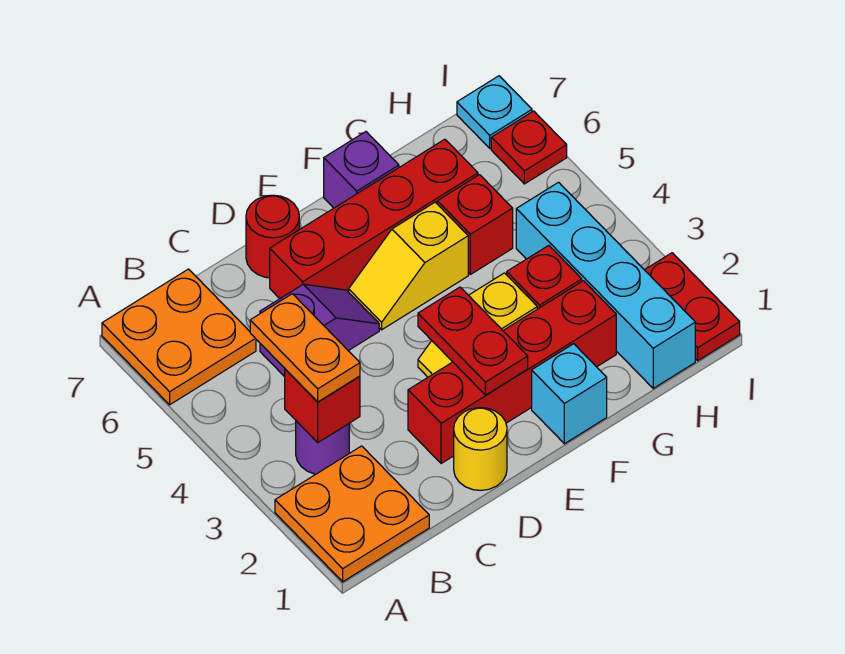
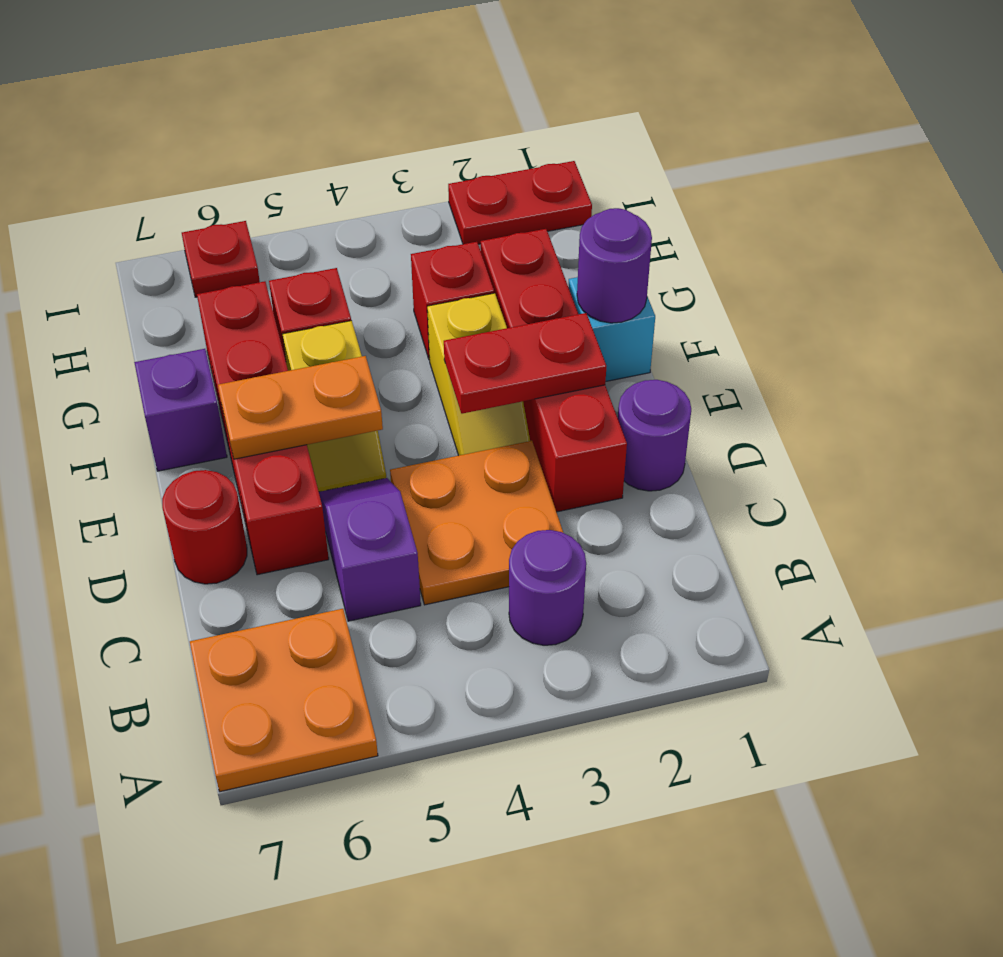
orange plate A1:B2 level 1 -> orange plate C3:D4 level 1
red brick B3 level 2 -> none
orange plate B3:B4 level 3 -> orange plate E5:E6 level 2
yellow round brick D1 level 1 -> purple round brick D1 level 1
none -> purple round brick F1 level 2
cyan brick H1:H4 level 1 -> none
cyan plate I7 level 1 -> none

